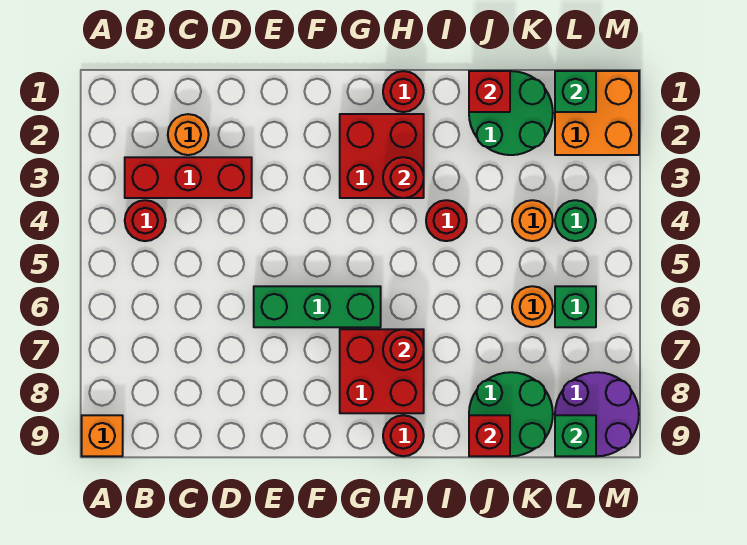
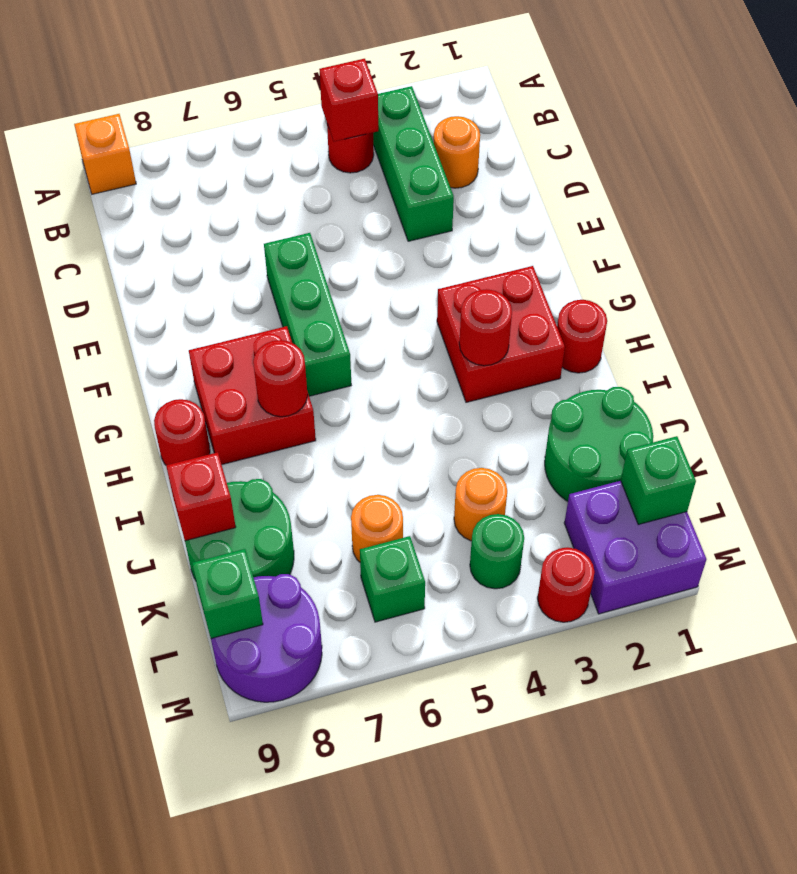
red brick B3:D3 level 1 -> green brick B3:D3 level 1
red round brick I4 level 1 -> red round brick M3 level 1
red brick J1 level 2 -> red brick B4 level 2
orange brick L1:M2 level 1 -> purple brick L1:M2 level 1

